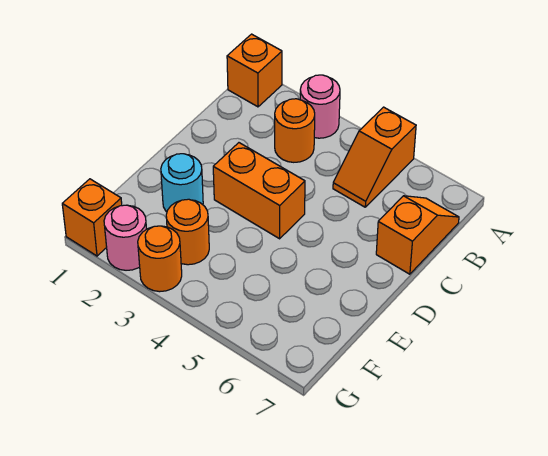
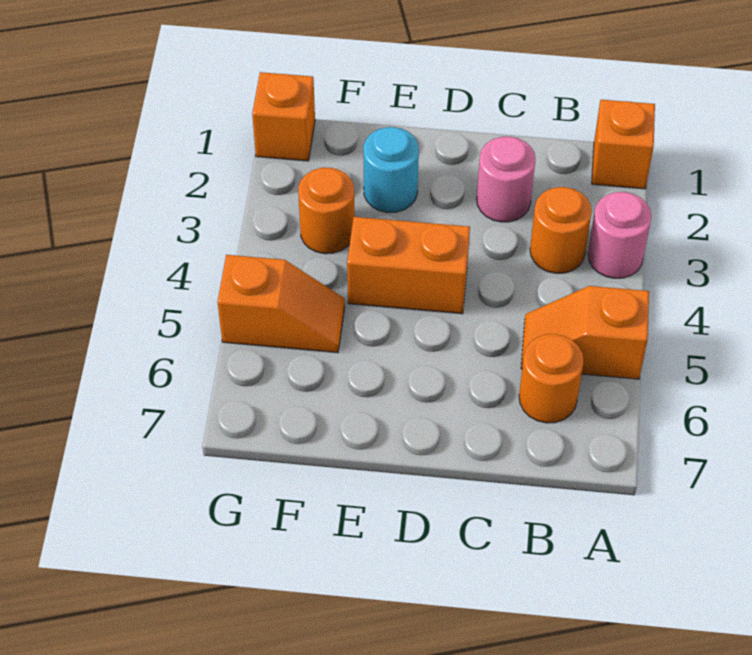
orange slope B7:C7 level 1 top C -> orange slope F5:G5 level 1 top G
orange brick D3:D4 level 1 -> orange brick D4:E4 level 1
pink round brick G2 level 1 -> pink round brick C2 level 1
orange round brick G3 level 1 -> orange round brick B6 level 1

